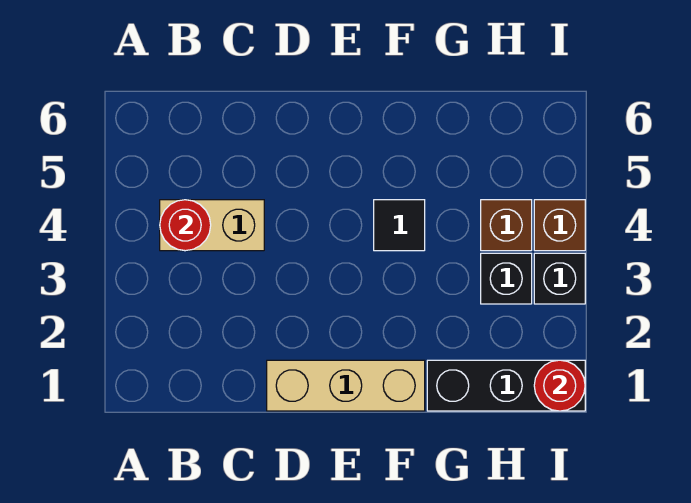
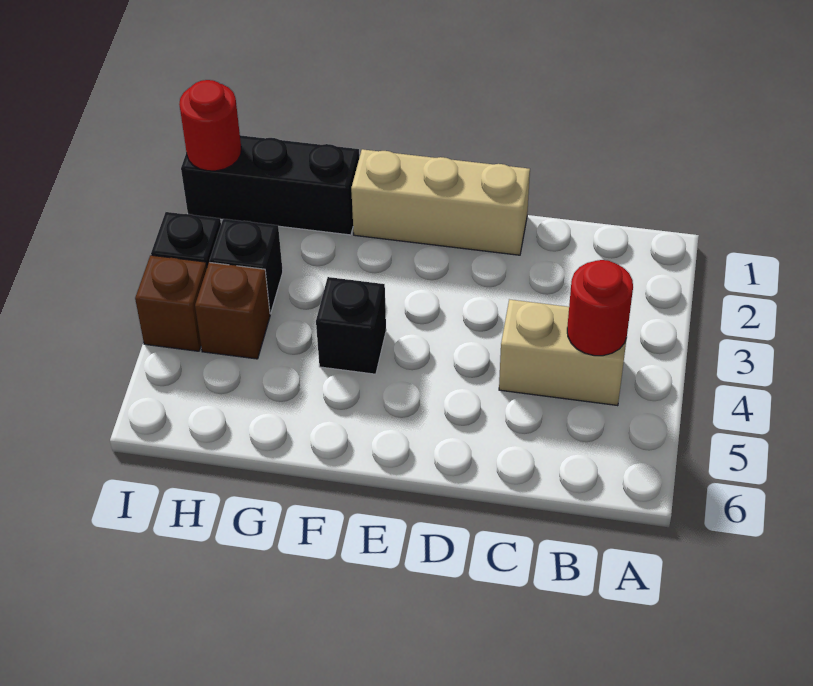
black tile F4 level 1 -> black brick F4 level 1

